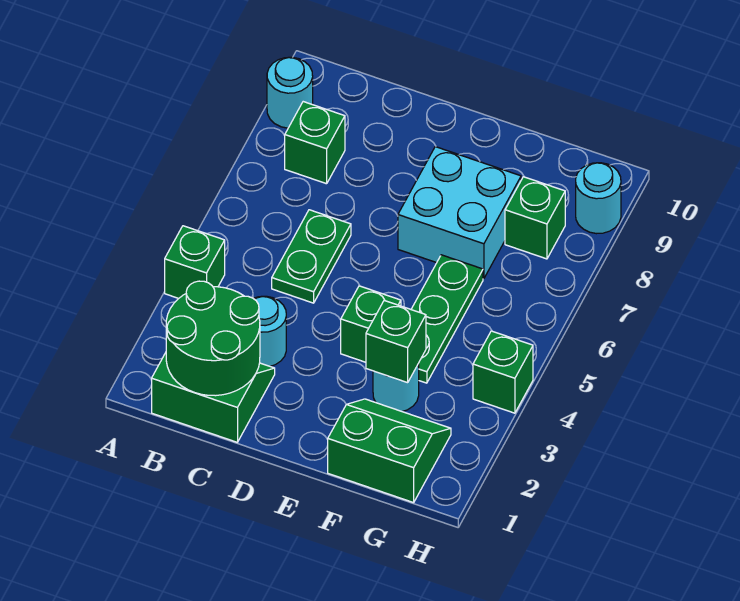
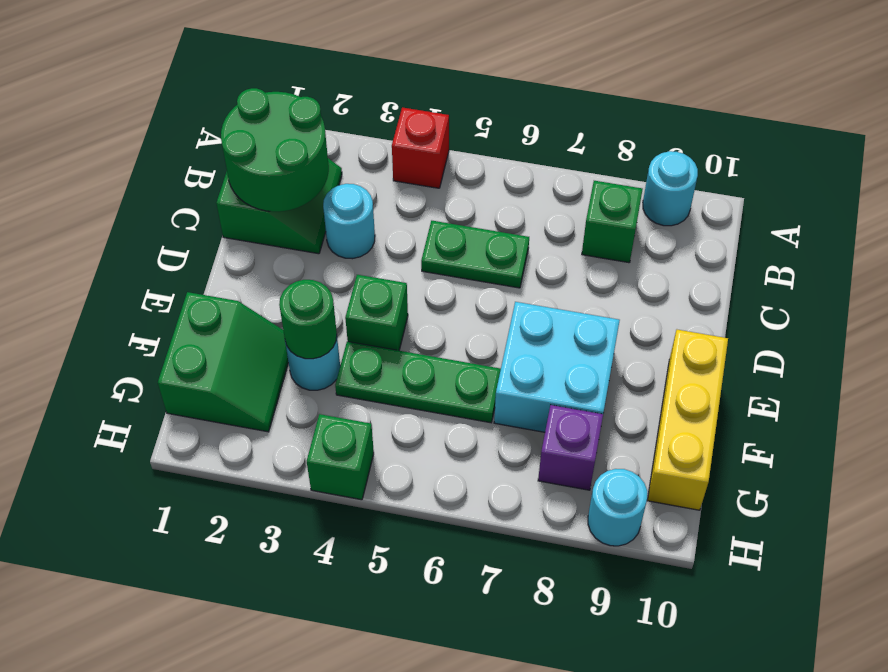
green brick A4 level 1 -> red brick A4 level 1
none -> yellow brick E10:G10 level 1
green brick F3 level 2 -> green round brick F3 level 2
green brick G8 level 1 -> purple brick G8 level 1

